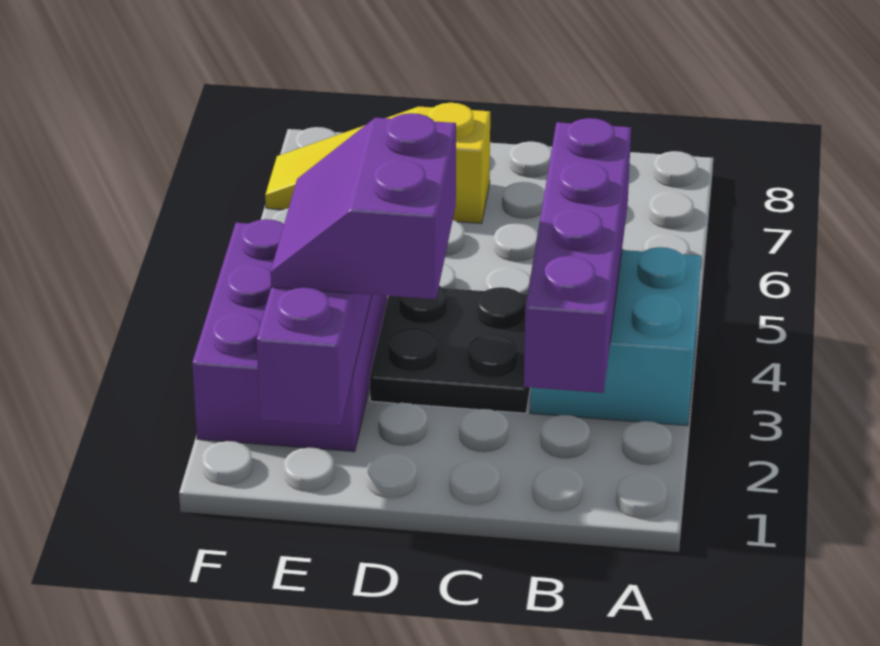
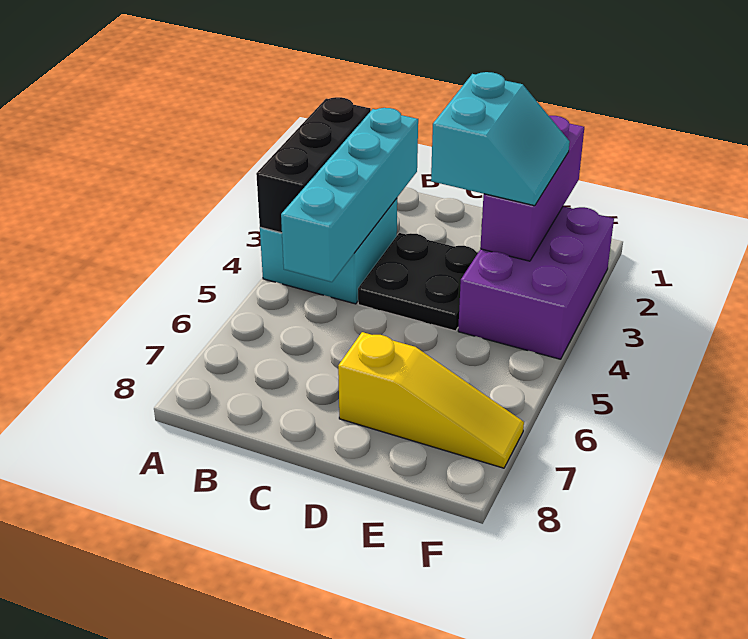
none -> black brick A2:A4 level 2
purple brick B2:B5 level 2 -> cyan brick B2:B5 level 2
purple slope D2:E3 level 3 top D -> cyan slope D2:E3 level 3 top D

